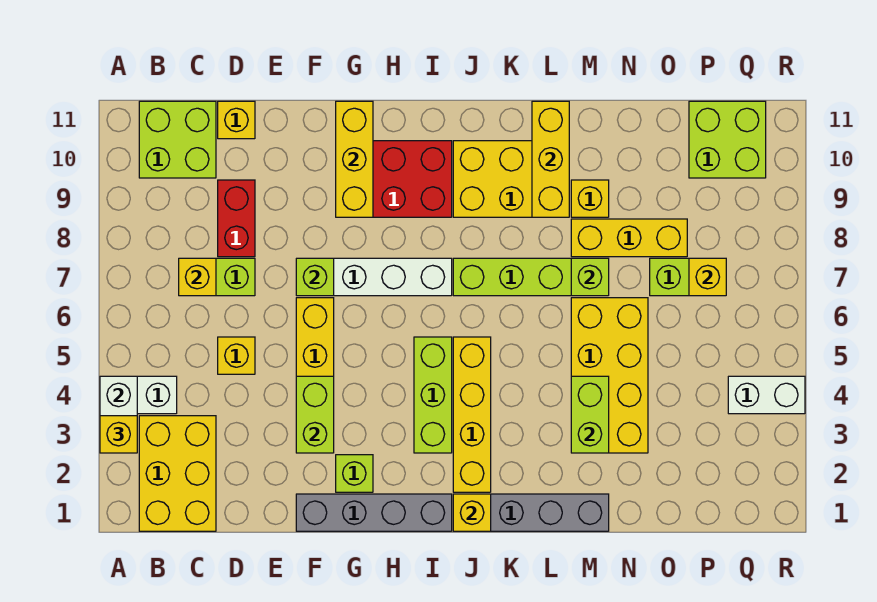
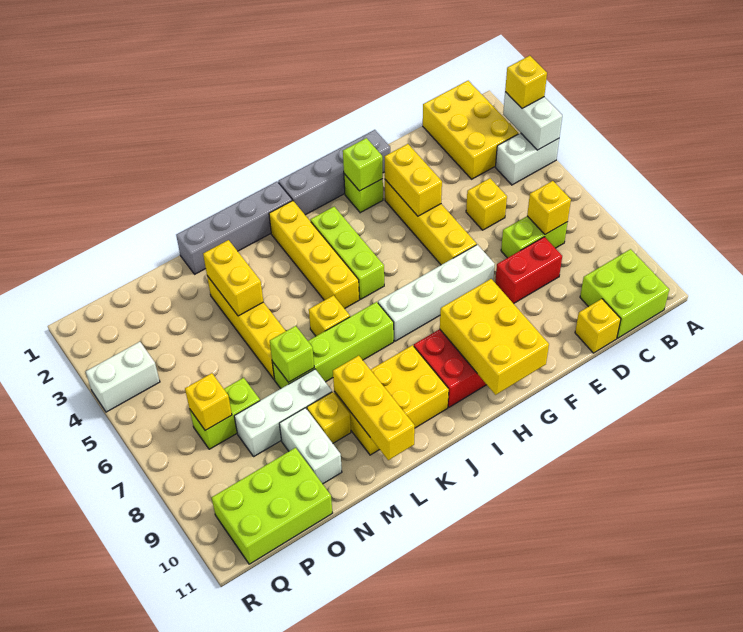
red brick D8:D9 level 1 -> red brick D8:E8 level 1
lime brick F3:F4 level 2 -> yellow brick F3:F4 level 2
lime brick F7 level 2 -> lime brick G2 level 2
yellow brick G9:G11 level 2 -> yellow brick G9:H11 level 2
yellow brick J1 level 2 -> yellow brick K6 level 1
yellow brick M3:N6 level 1 -> yellow brick M3:M6 level 1
lime brick M3:M4 level 2 -> yellow brick M3:M4 level 2
yellow brick M8:O8 level 1 -> white brick M8:O8 level 1
none -> white brick N9:N10 level 1
lime brick P10:Q11 level 1 -> lime brick O10:Q11 level 1

